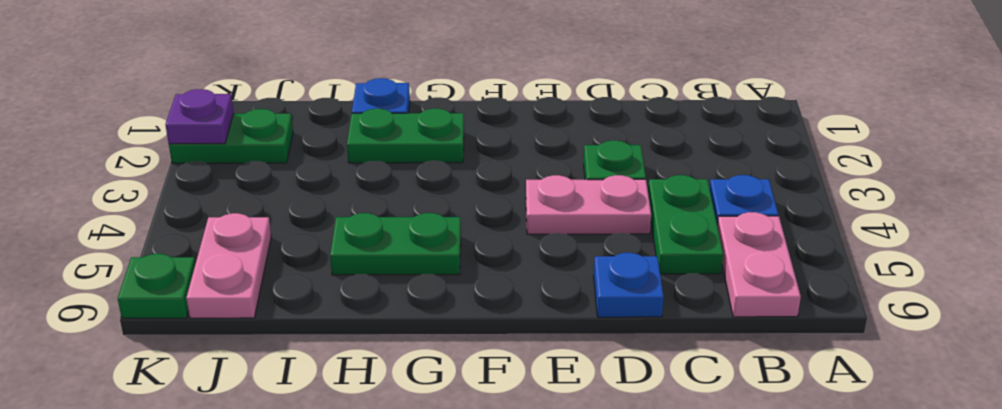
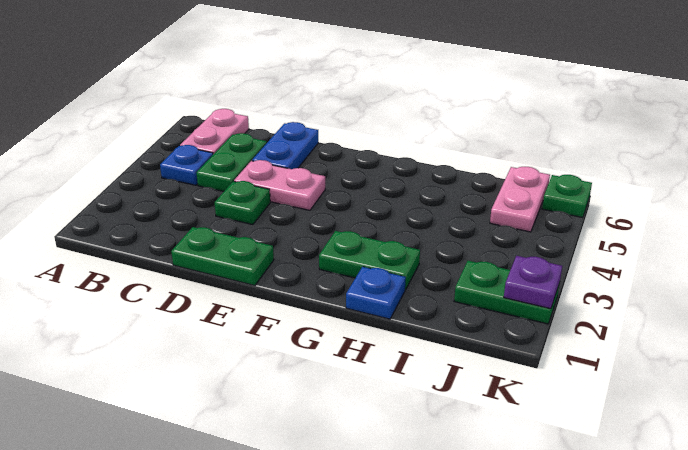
blue plate D6 level 1 -> blue plate D5:D6 level 1
green plate G5:H5 level 1 -> green plate D1:E1 level 1

